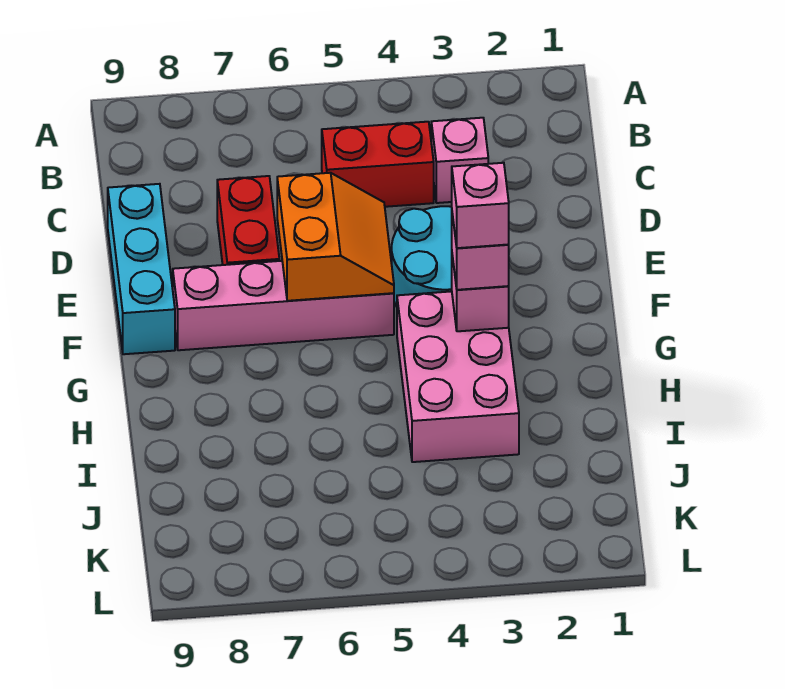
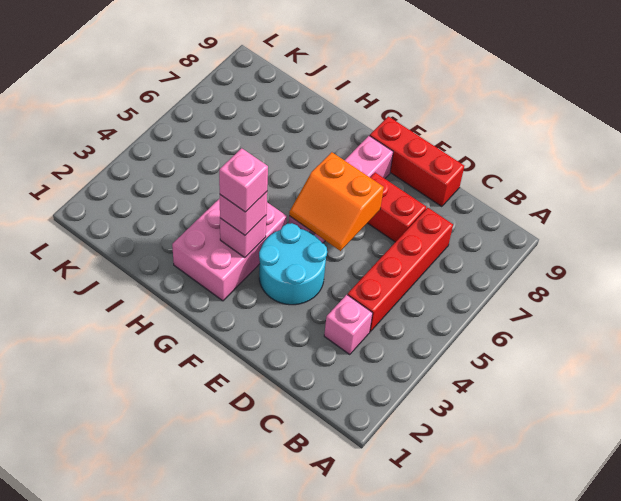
red brick C4:C5 level 1 -> red brick C4:C7 level 1
cyan brick D9:F9 level 1 -> red brick D9:F9 level 1
pink brick G3:I4 level 1 -> pink brick G2:H4 level 1

